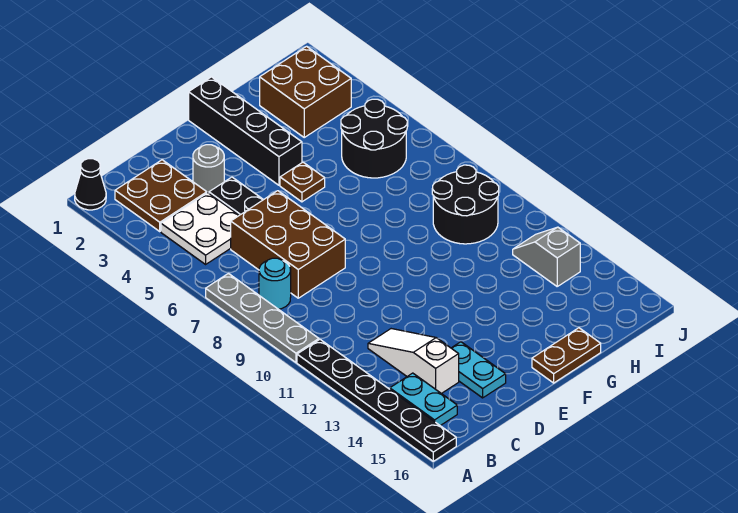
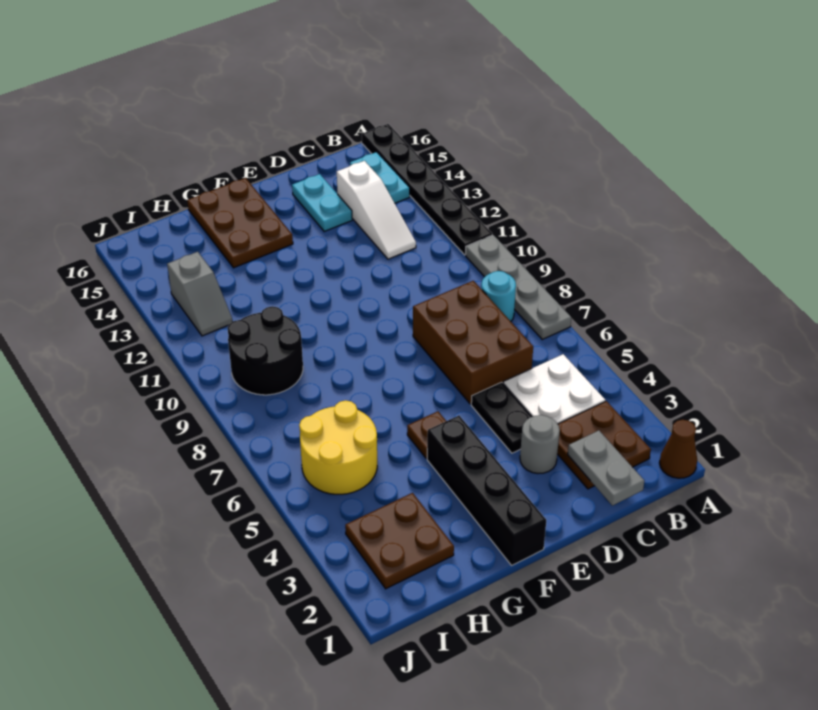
black cone A1 level 1 -> brown cone A1 level 1
none -> grey plate C1:C2 level 2
brown plate F16:G16 level 1 -> brown plate F14:G16 level 1
brown brick H2:I3 level 1 -> brown plate H2:I3 level 1
black round brick H5:I6 level 1 -> yellow round brick H5:I6 level 1

